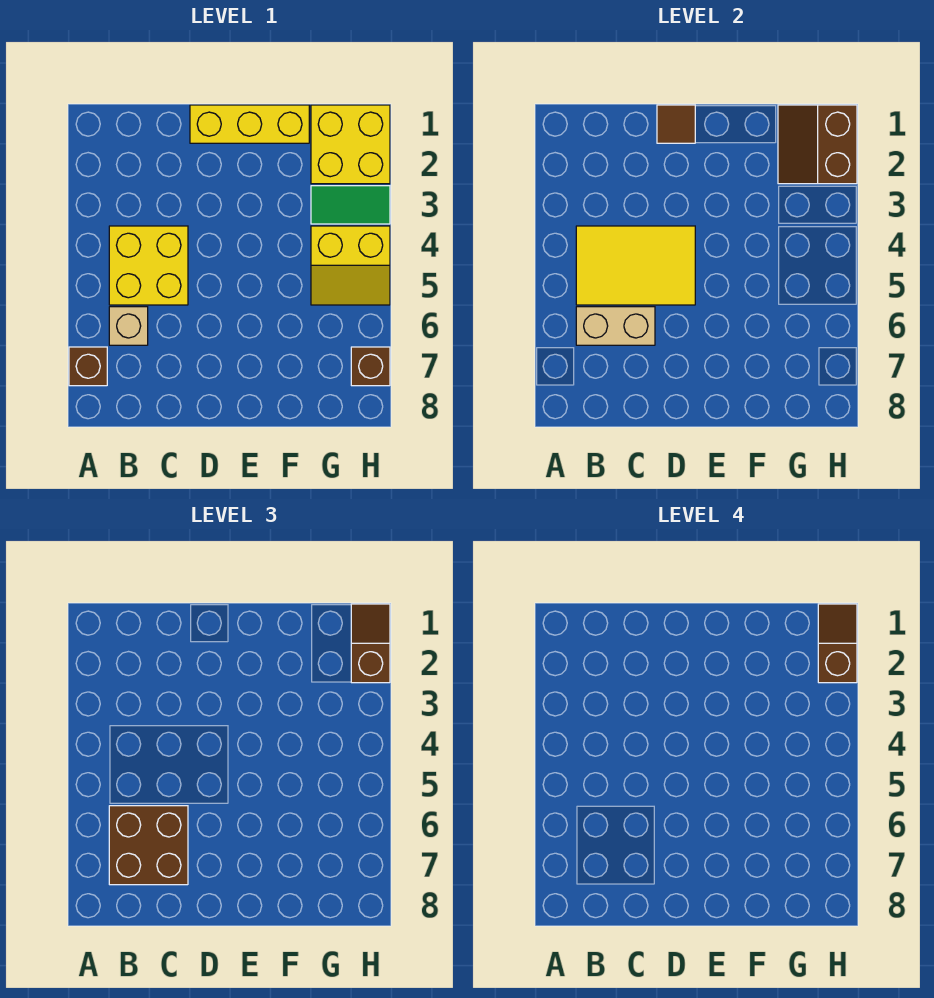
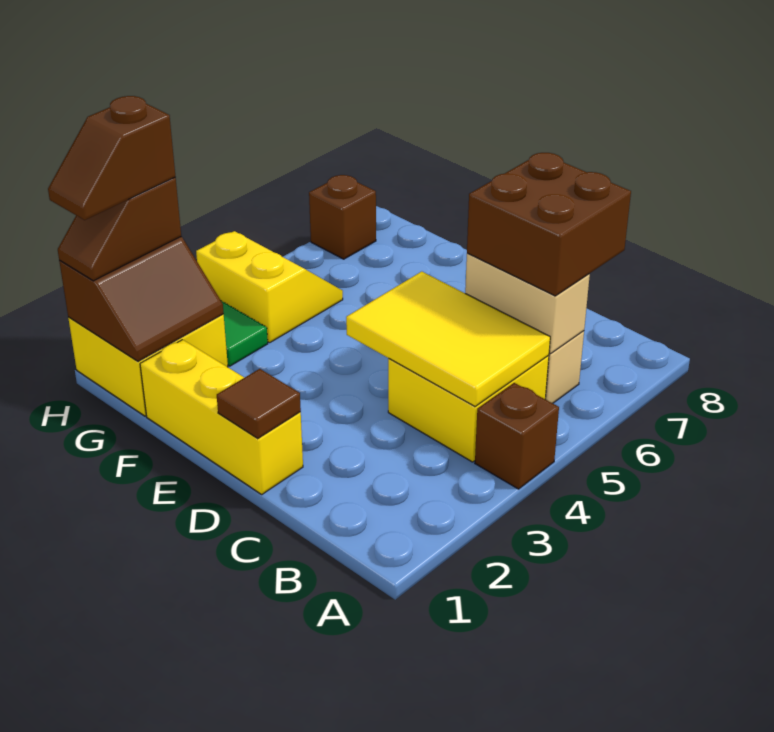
brown brick A7 level 1 -> brown brick A4 level 1

